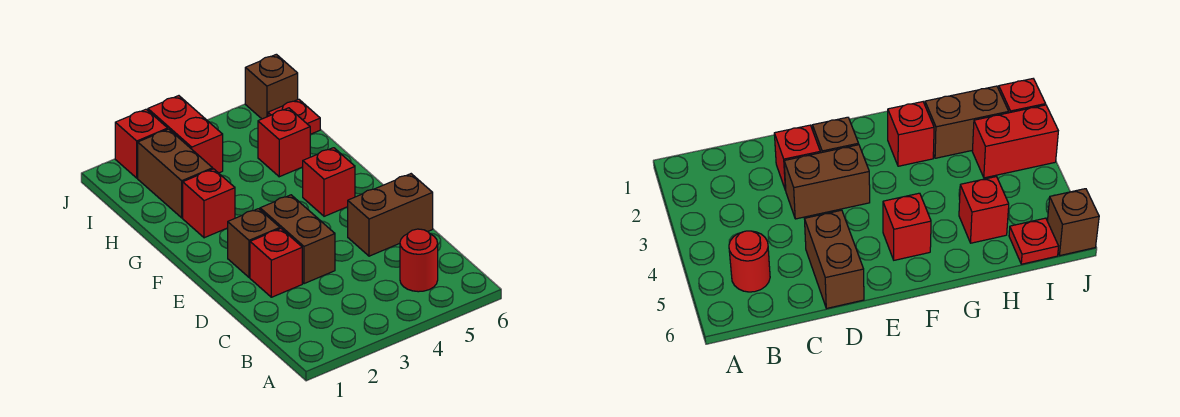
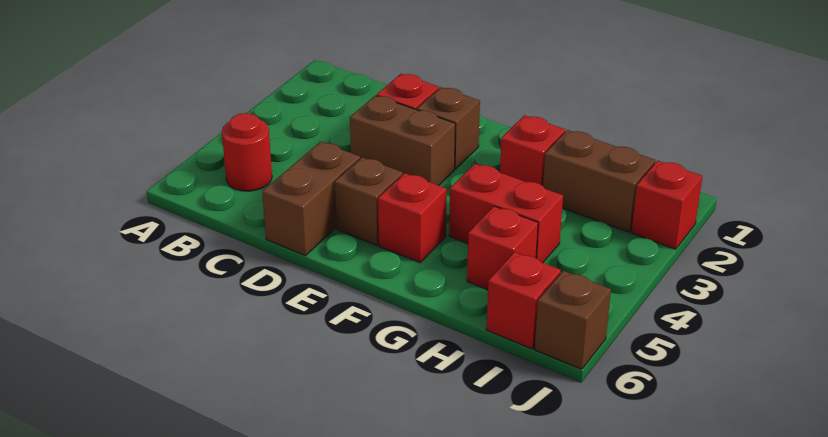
none -> brown brick E5 level 1
red brick I3:J3 level 1 -> red brick G4:H4 level 1
red plate I6 level 1 -> red brick I6 level 1

